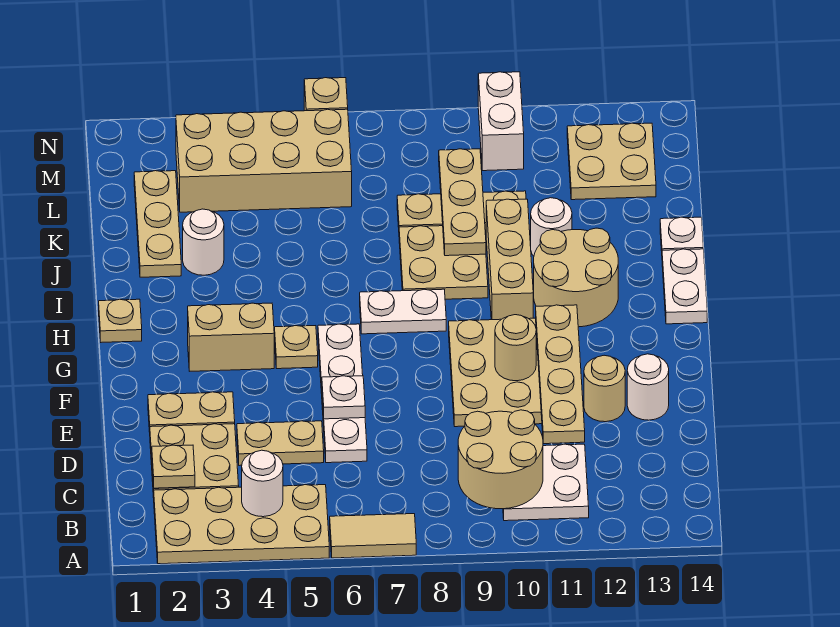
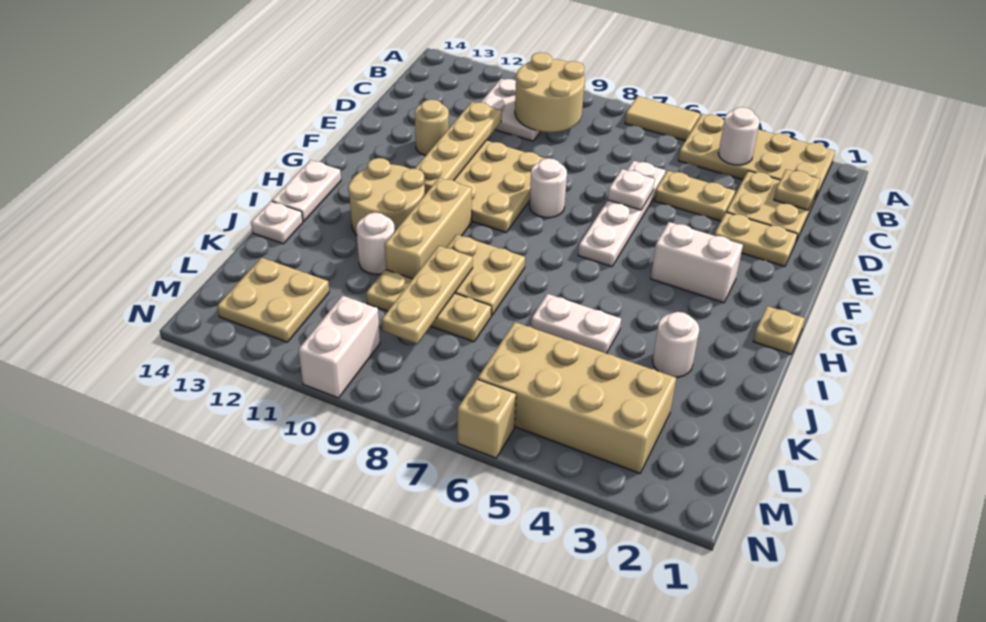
white round brick E13 level 1 -> white round brick F8 level 1
tan round brick F10 level 2 -> none
tan brick G3:G4 level 1 -> white brick G3:G4 level 1
tan plate G5 level 1 -> none
white plate H7:H8 level 1 -> white plate J5:J6 level 1
tan plate J2:L2 level 1 -> none

